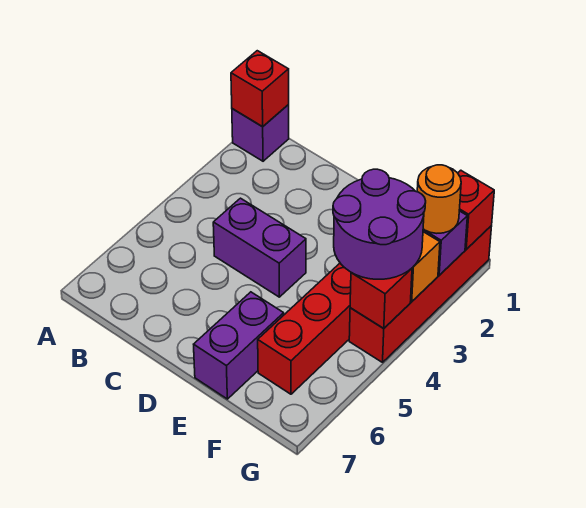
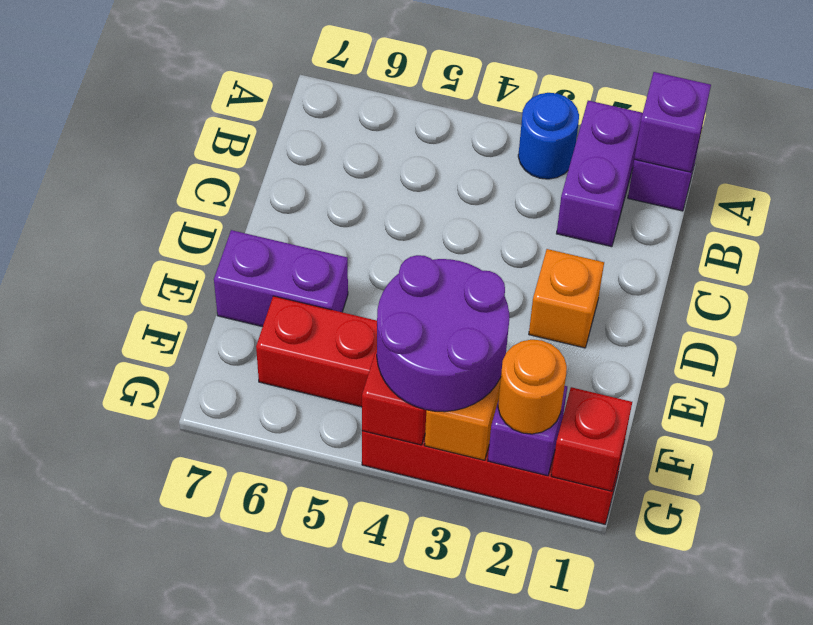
red brick A1 level 2 -> purple brick A1 level 2
none -> blue round brick A3 level 1
purple brick C4:D4 level 1 -> purple brick A2:B2 level 1
none -> orange brick D2 level 1

